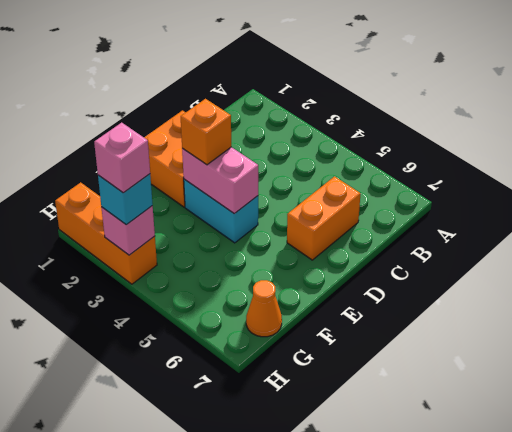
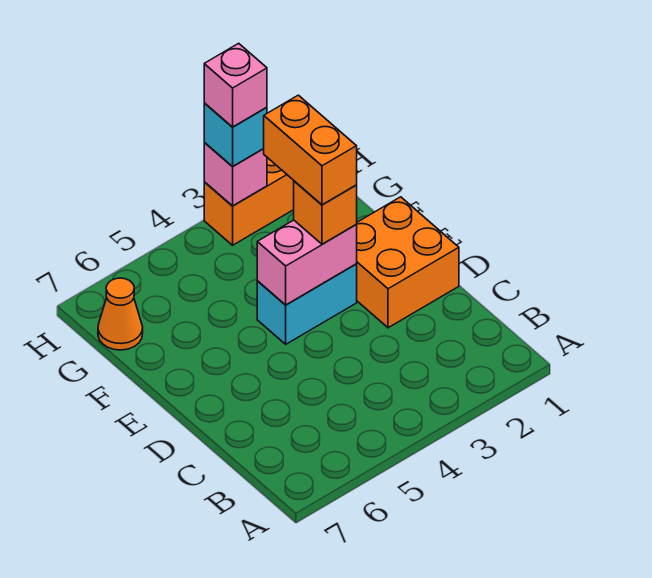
orange brick C6:D6 level 1 -> orange brick E3:F3 level 4

